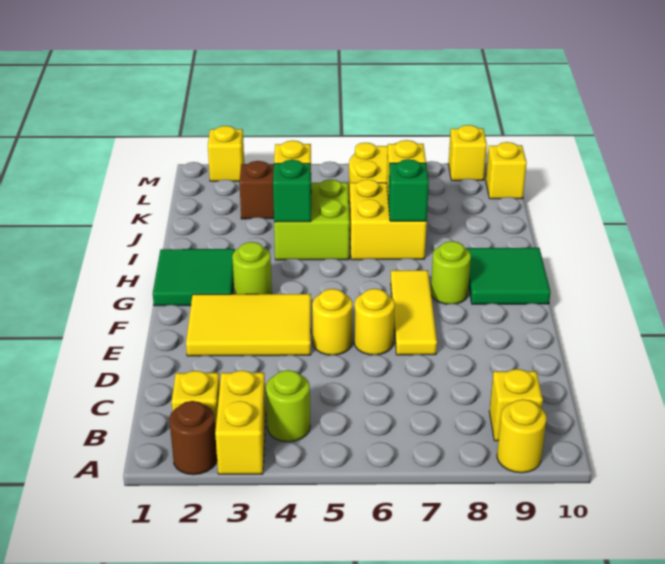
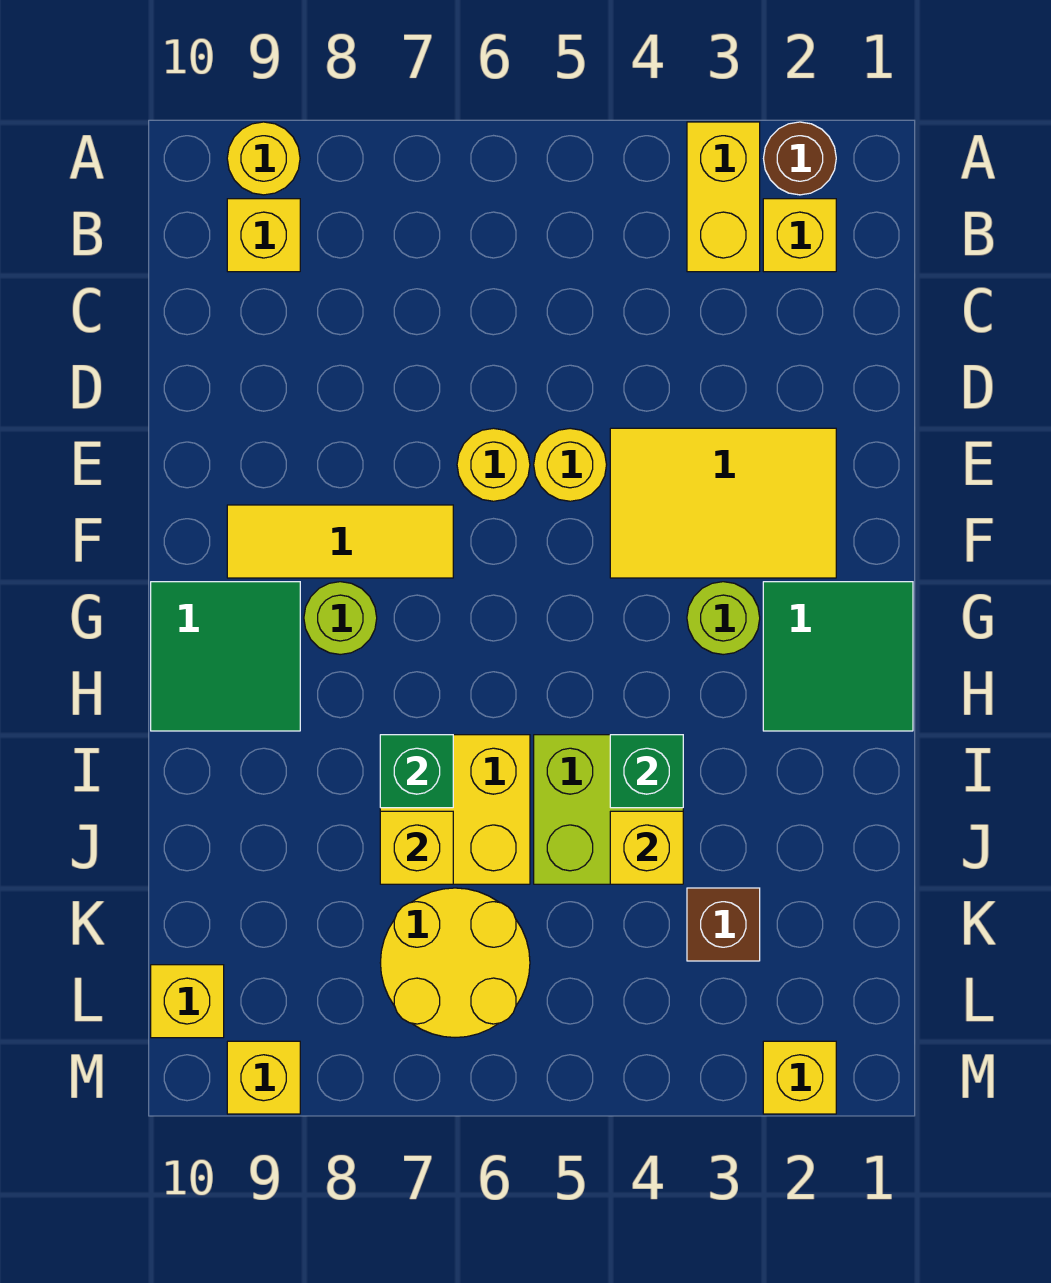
lime round brick B4 level 1 -> none
yellow tile E7:G7 level 1 -> yellow tile F7:F9 level 1

